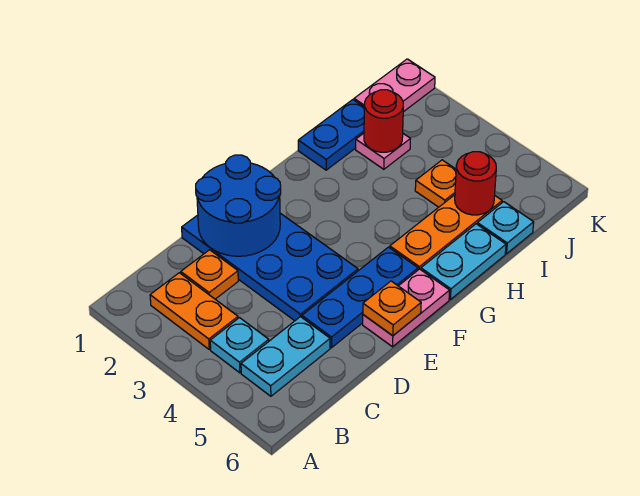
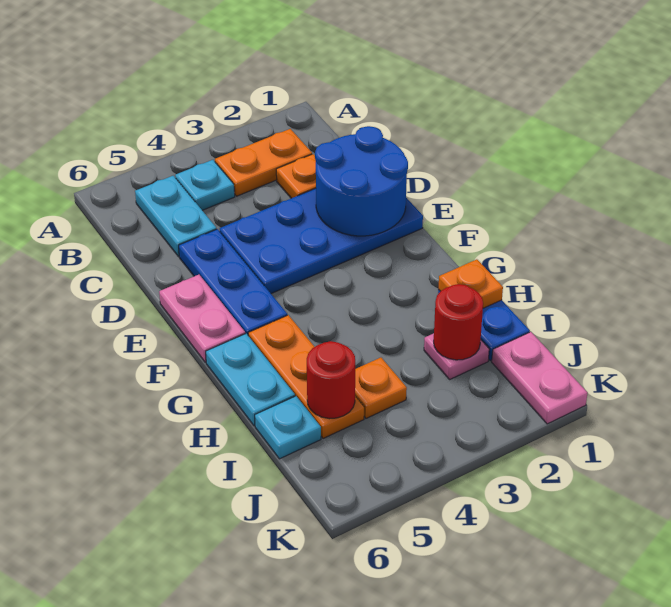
orange plate E6 level 2 -> orange plate H1 level 2

